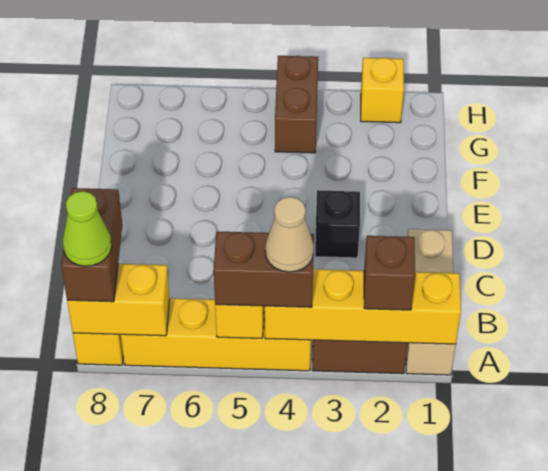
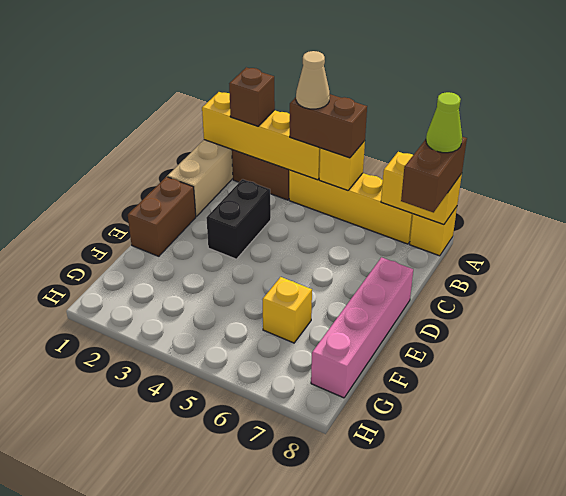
black brick D3 level 1 -> black brick C3:D3 level 1
none -> pink brick D8:G8 level 1
brown brick G4:H4 level 1 -> brown brick D1:E1 level 1
yellow brick H2 level 1 -> yellow brick F6 level 1

